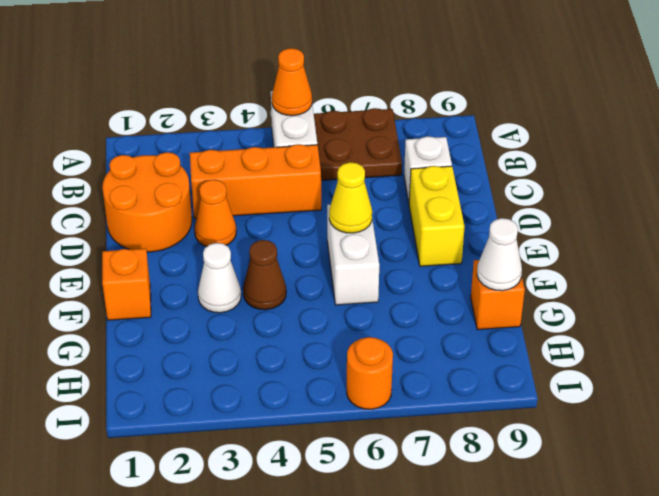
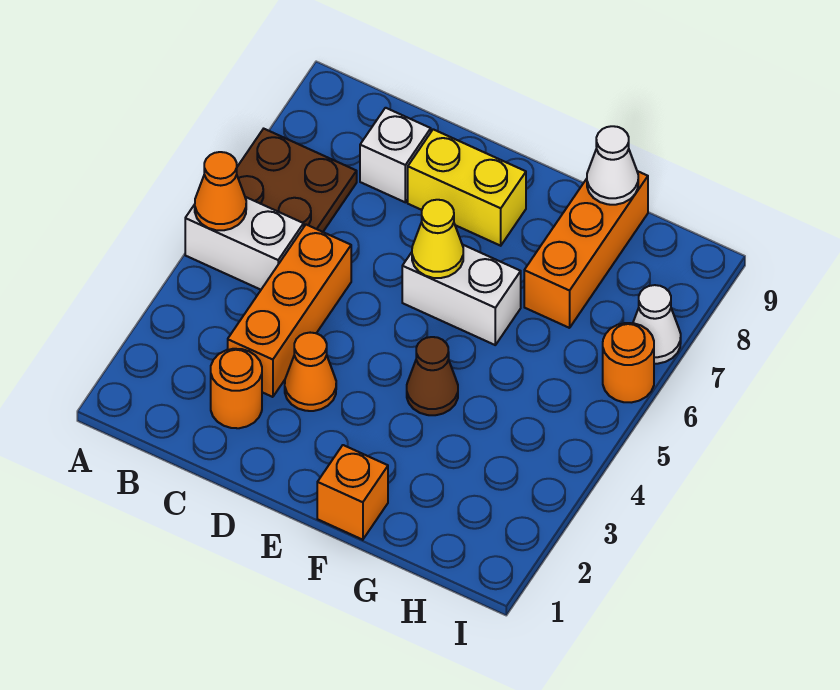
orange round brick C1:D2 level 1 -> orange round brick C2 level 1
white cone F3 level 1 -> white cone I7 level 1
orange brick G9 level 1 -> orange brick G7:G9 level 1

